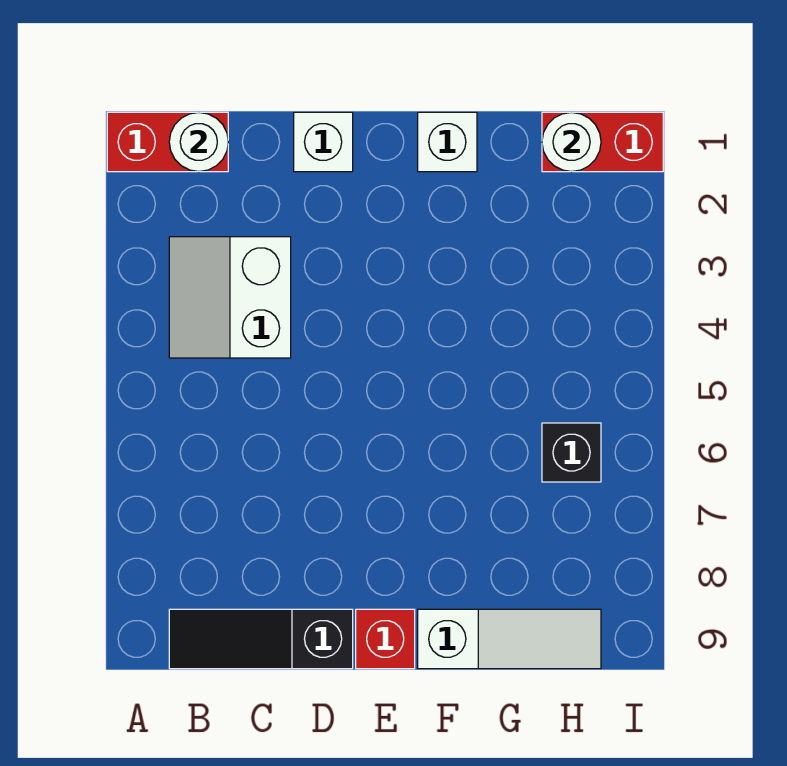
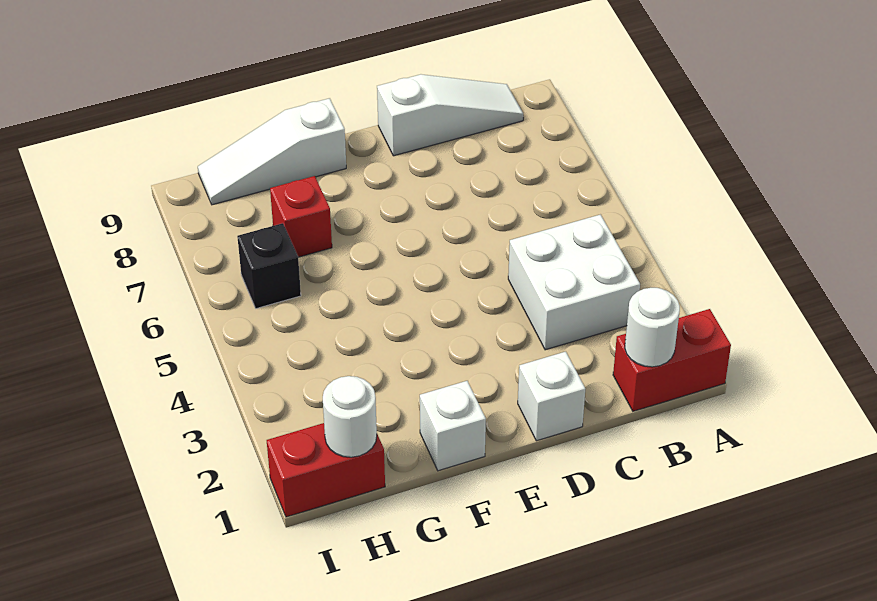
white slope B3:C4 level 1 top C -> white brick B3:C4 level 1
black slope B9:D9 level 1 top D -> white slope B9:D9 level 1 top D
red brick E9 level 1 -> red brick G7 level 1

